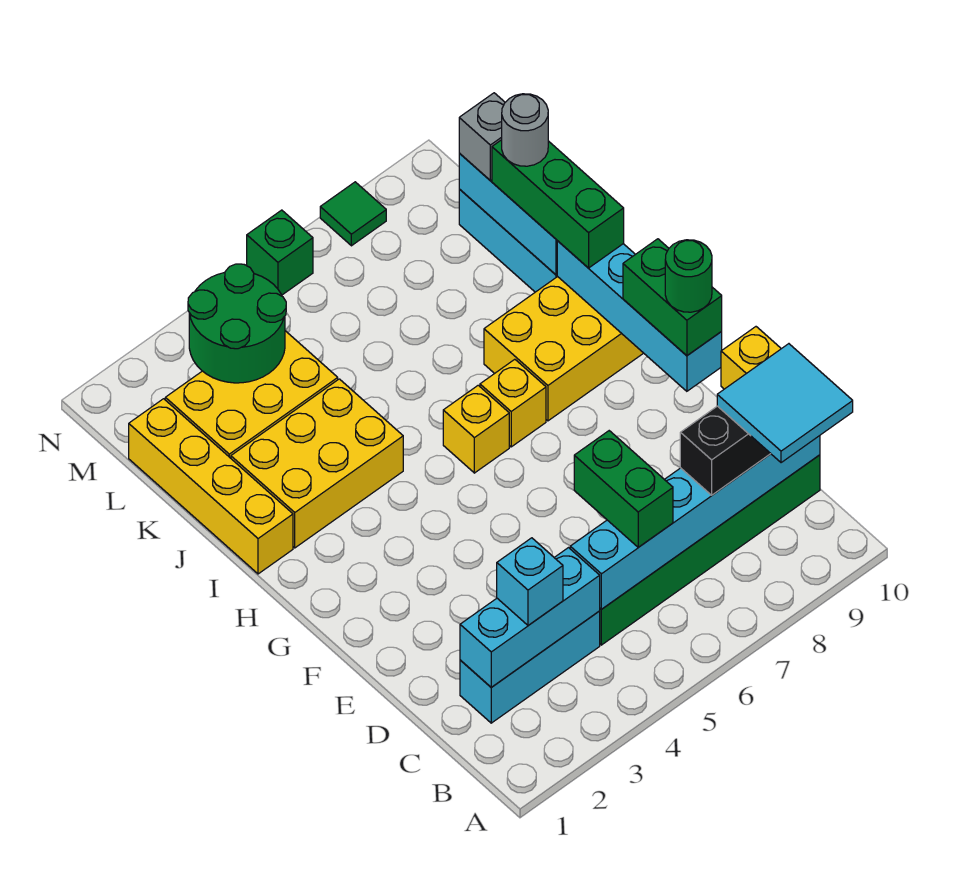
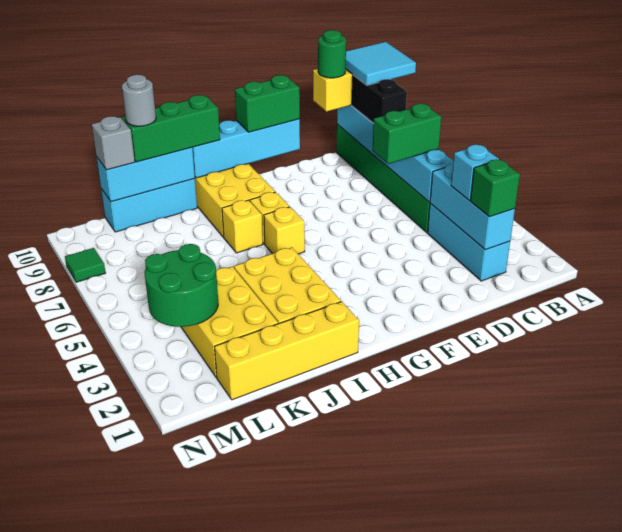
green round brick F10 level 4 -> green round brick D10 level 4
none -> yellow brick I7 level 1
green brick N6 level 1 -> green brick C2 level 3

